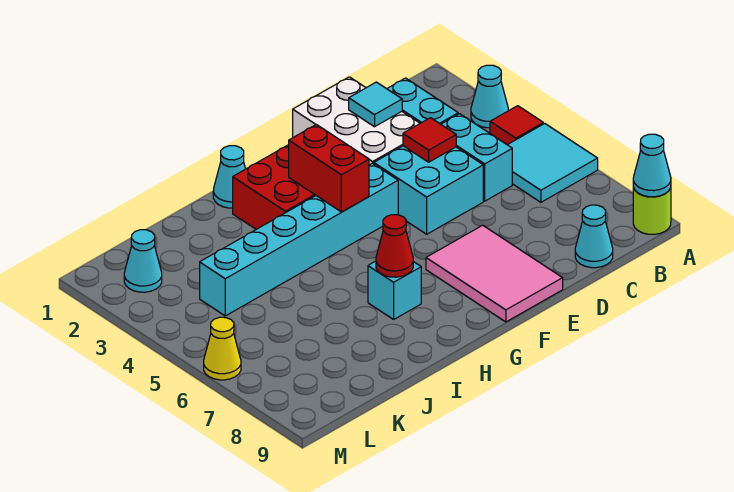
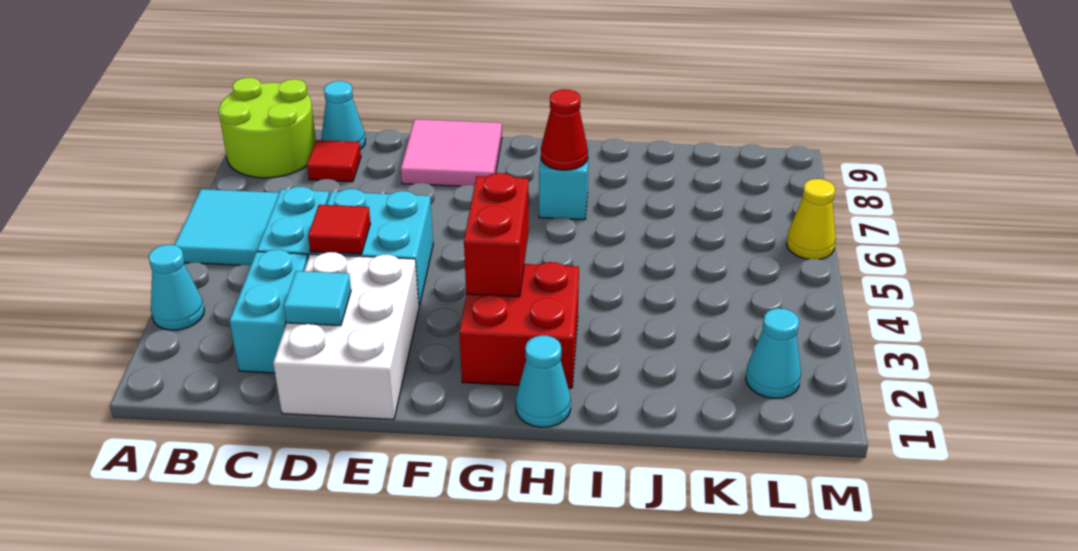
red tile A4 level 1 -> red tile C8 level 1
lime round brick A9 level 1 -> lime round brick A8:B9 level 1
cyan cone A9 level 2 -> none
pink tile E7:F9 level 1 -> pink tile E8:F9 level 1
cyan brick F4:K4 level 1 -> none

